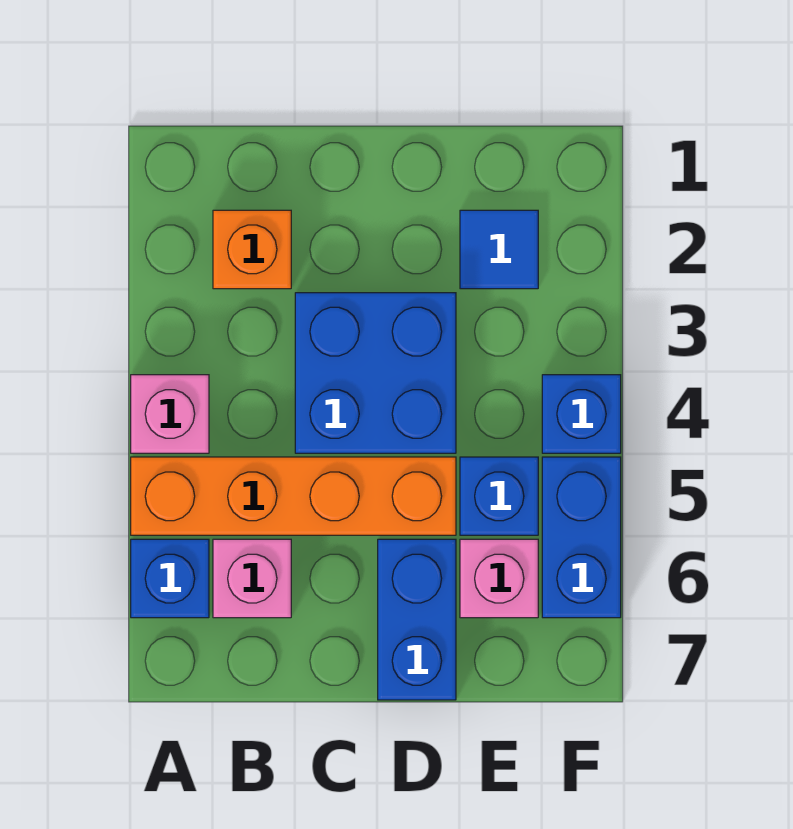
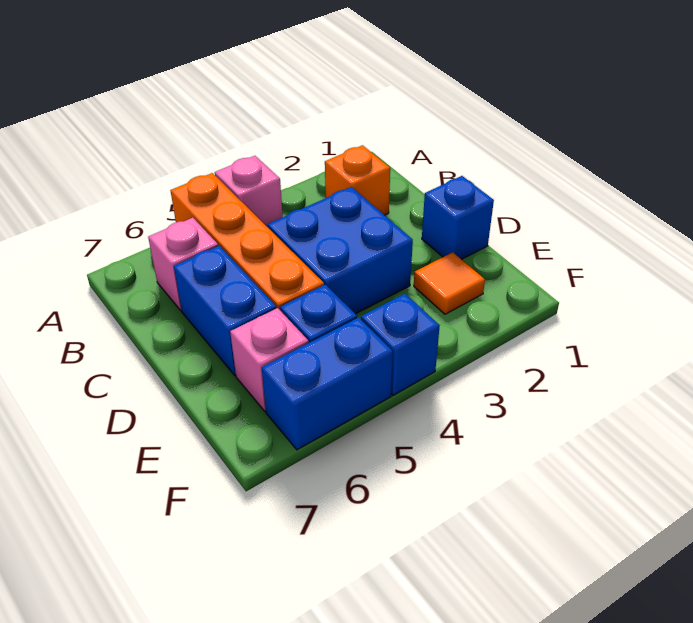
blue brick A6 level 1 -> blue brick D1 level 1
blue brick D6:D7 level 1 -> blue brick C6:D6 level 1
blue tile E2 level 1 -> orange tile E2 level 1

